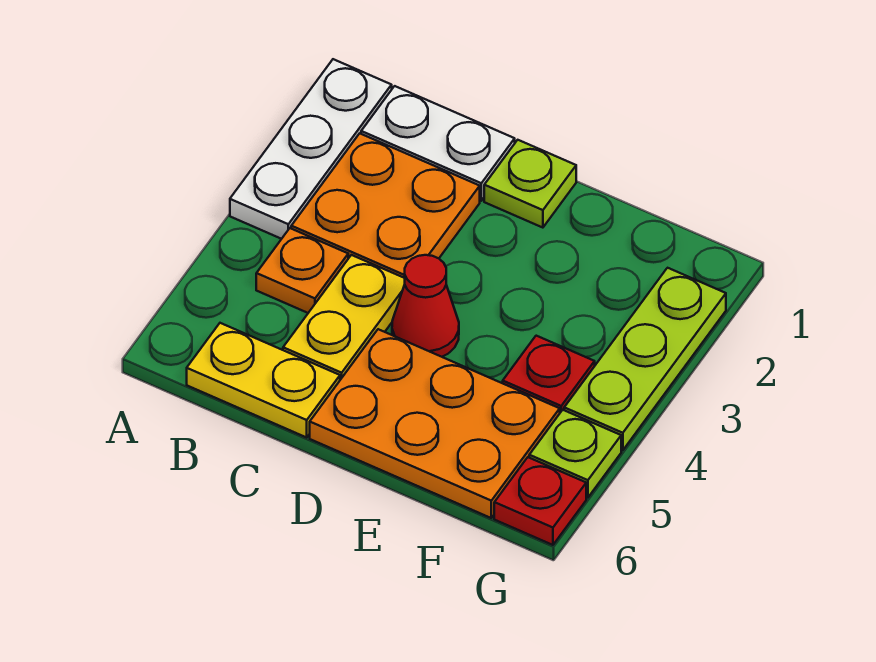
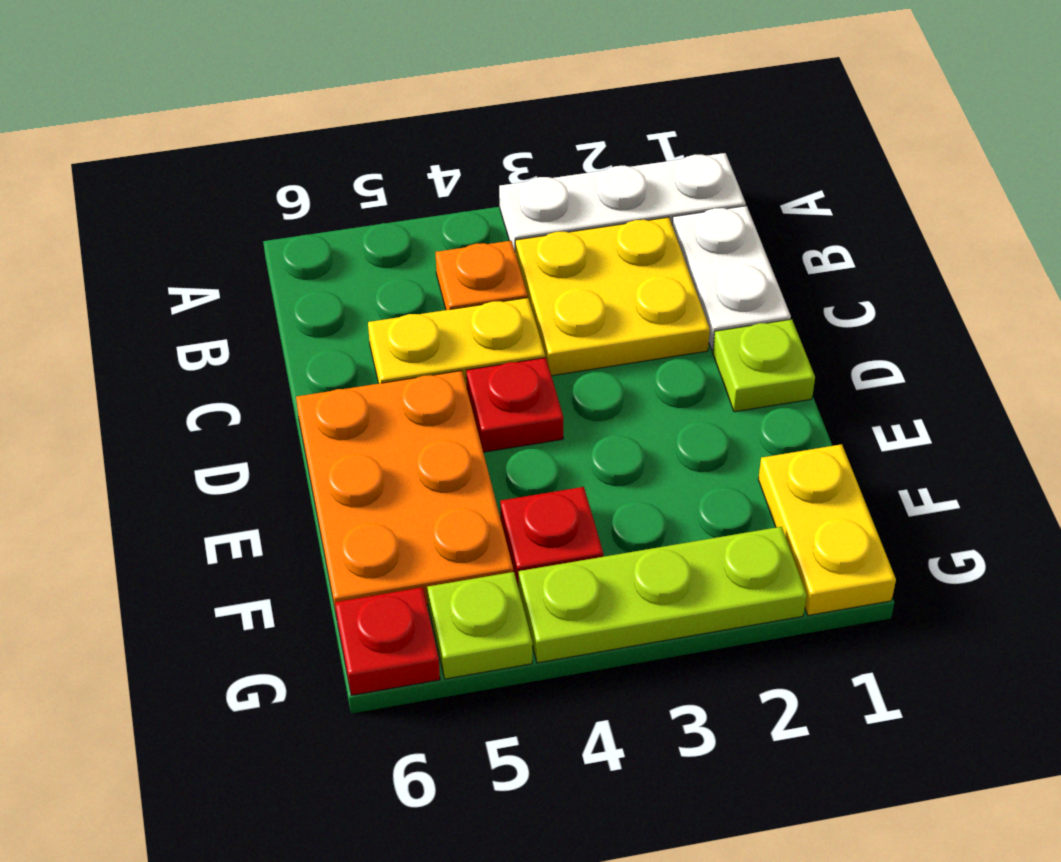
orange plate B2:C3 level 1 -> yellow plate B2:C3 level 1
yellow plate B6:C6 level 1 -> yellow plate F1:G1 level 1
red cone D4 level 1 -> red plate D4 level 1

